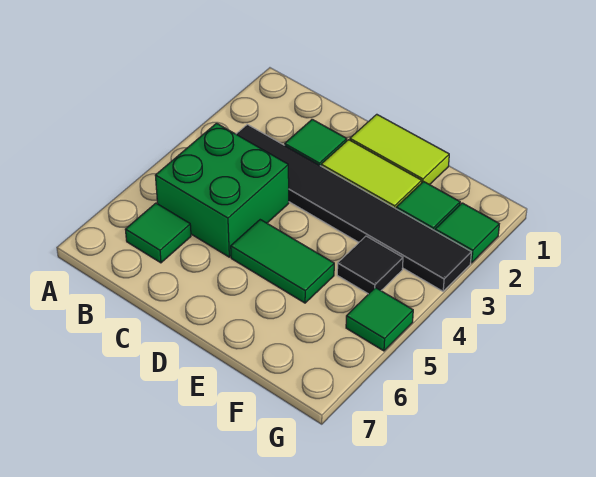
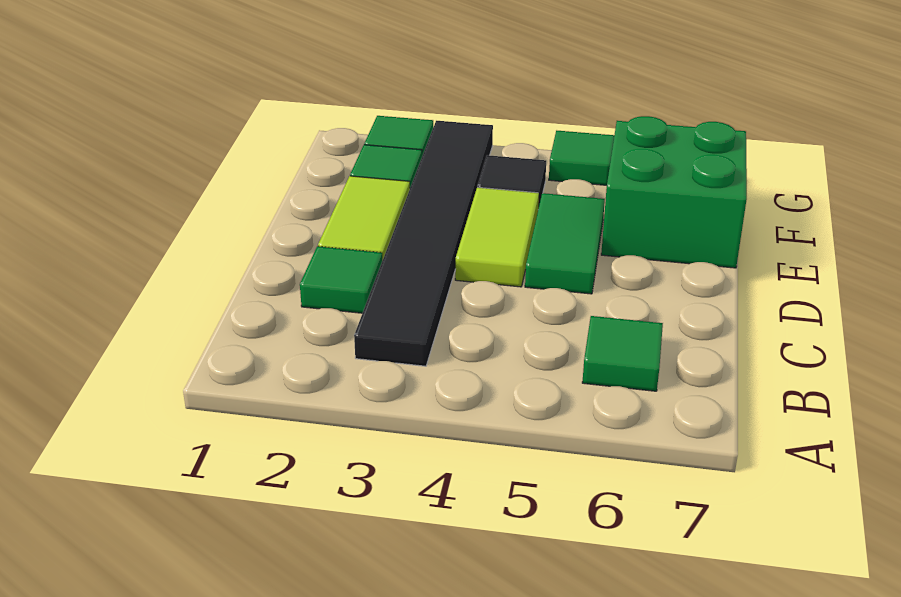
green brick B4:C5 level 1 -> green brick E6:F7 level 1
lime tile D1:E1 level 1 -> lime tile D4:E4 level 1

